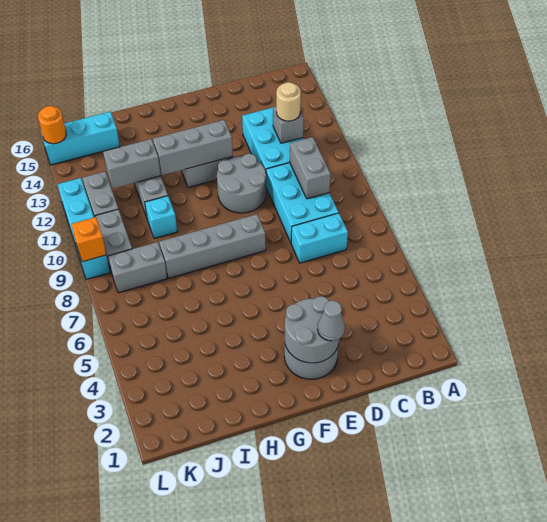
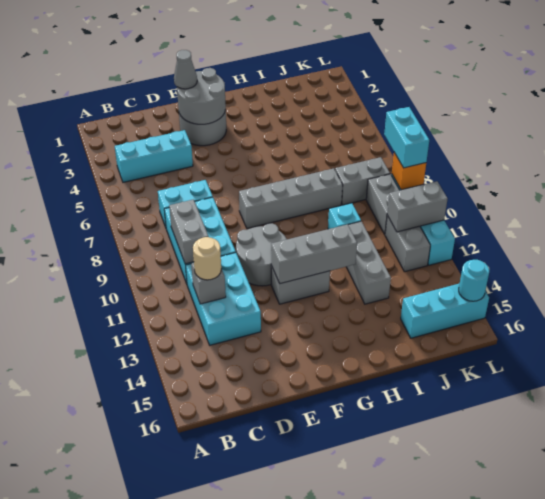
none -> cyan brick B4:D4 level 1
grey brick I12:J12 level 2 -> grey brick K11:L11 level 2
none -> cyan brick L8:L9 level 3
orange round brick L15 level 2 -> cyan round brick L15 level 2

